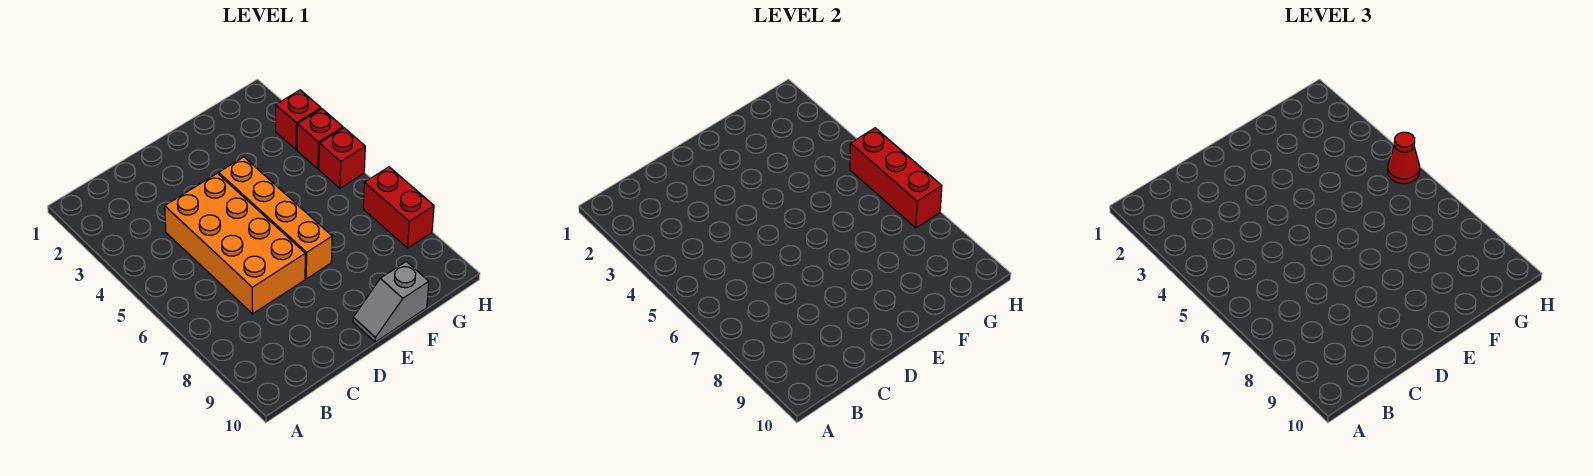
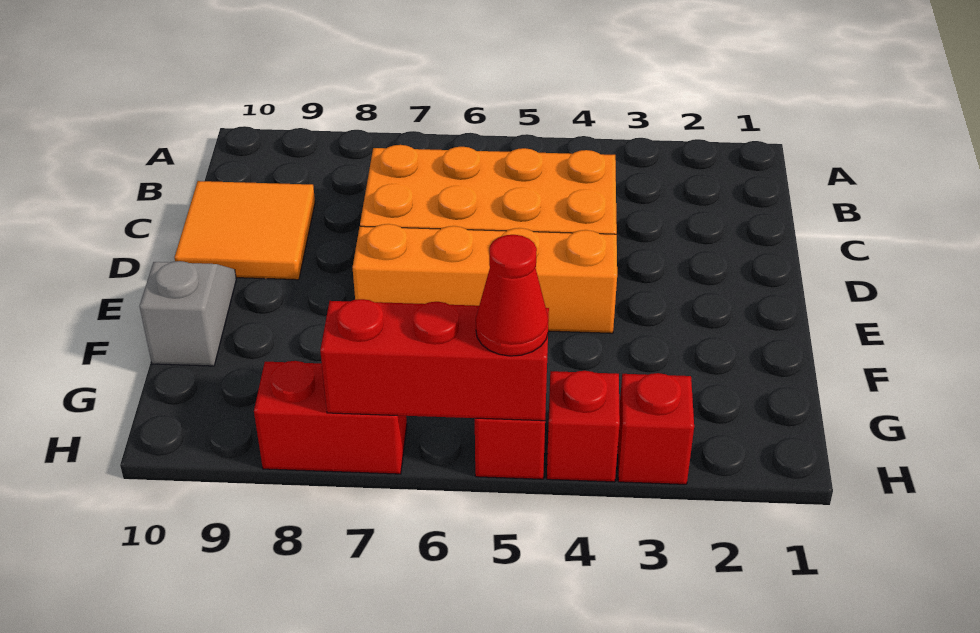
none -> orange tile C9:D10 level 1

